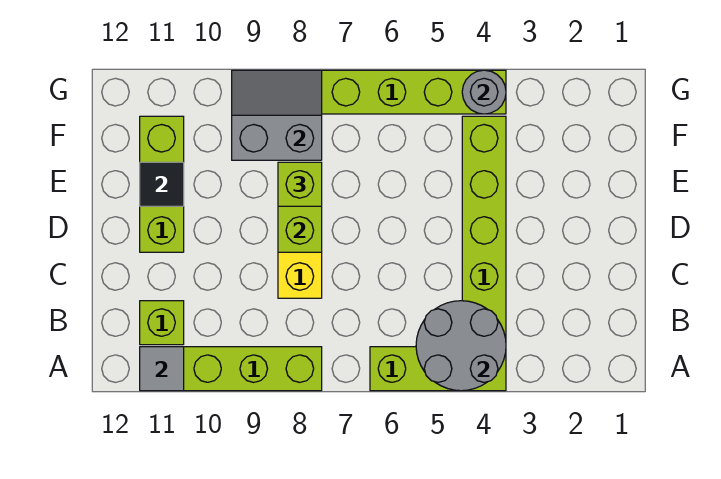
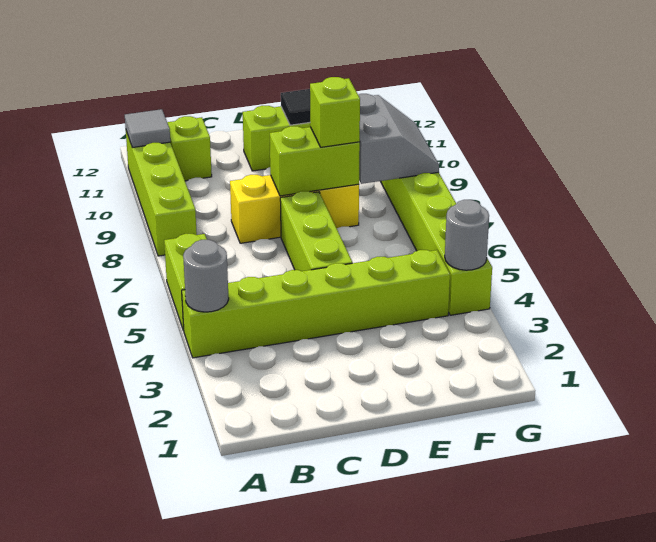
grey round brick A4:B5 level 2 -> grey round brick A4 level 2
none -> lime brick D5:D7 level 1

